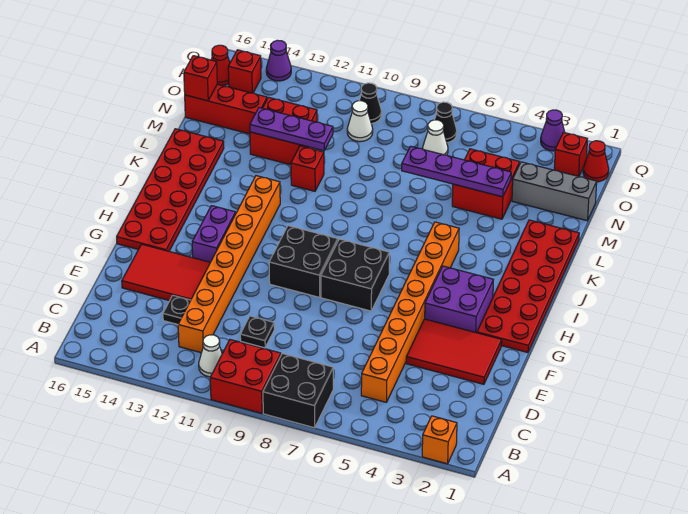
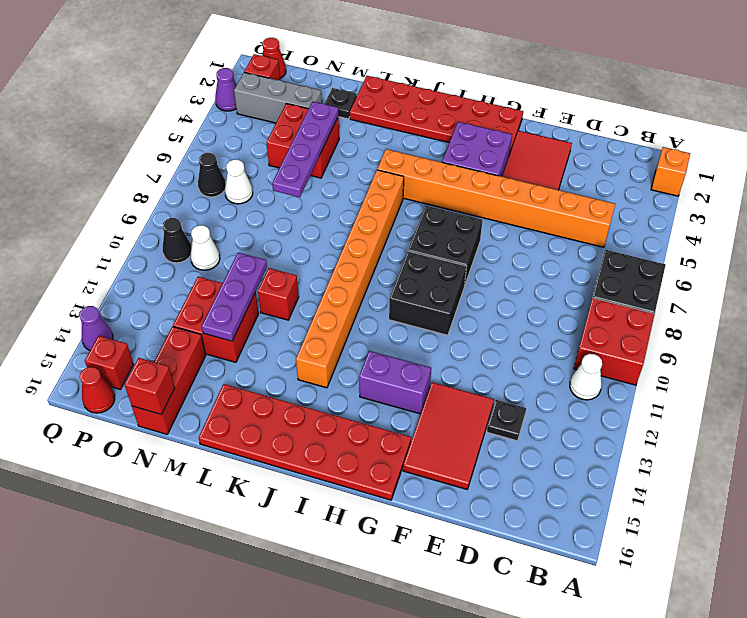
orange brick C12:J12 level 1 -> orange brick J6:J13 level 1
black plate D10 level 1 -> black plate M2 level 1
grey brick N1:N3 level 1 -> grey brick N3:P3 level 1

